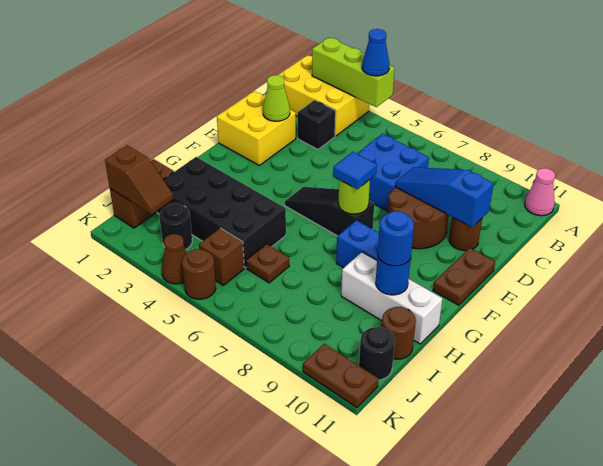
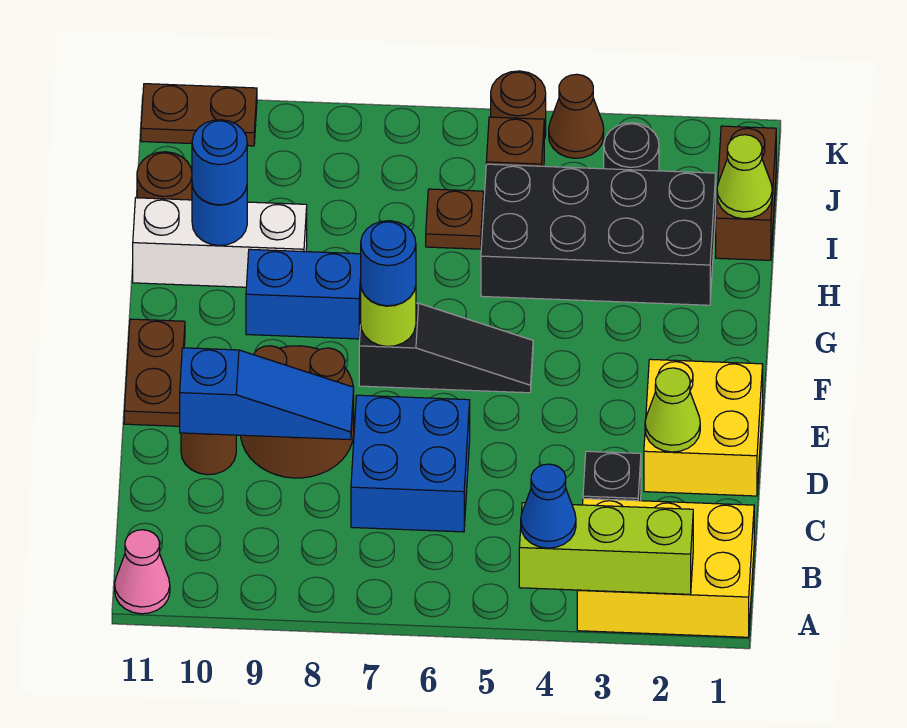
blue tile F7 level 3 -> blue round brick F7 level 3
none -> lime cone I1 level 2
brown slope J1:J2 level 2 top 1 -> none
black round brick J11 level 1 -> none

